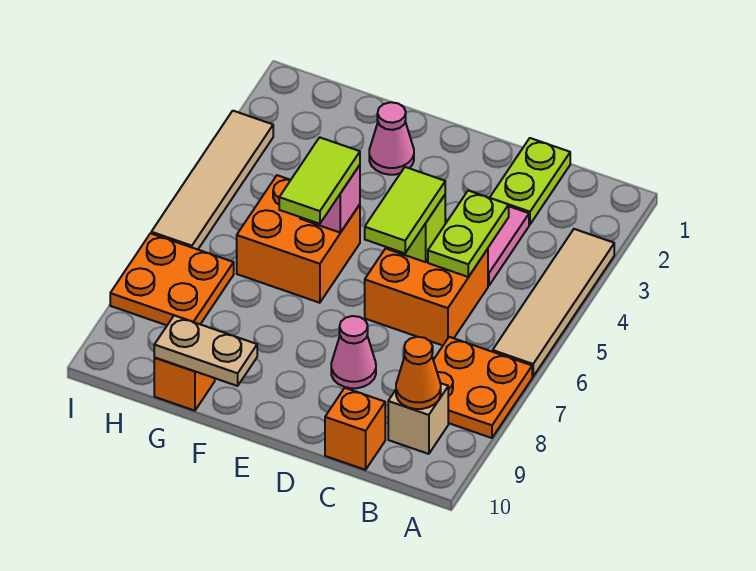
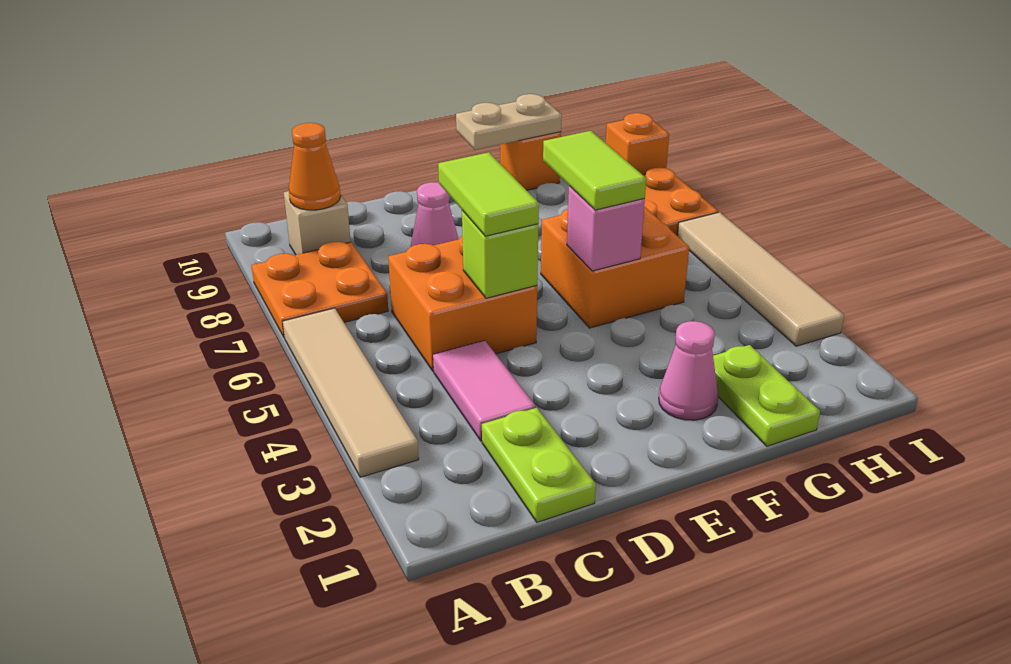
lime plate C4:C5 level 2 -> lime plate G1:G2 level 1
orange brick C10 level 1 -> orange brick I9 level 1

